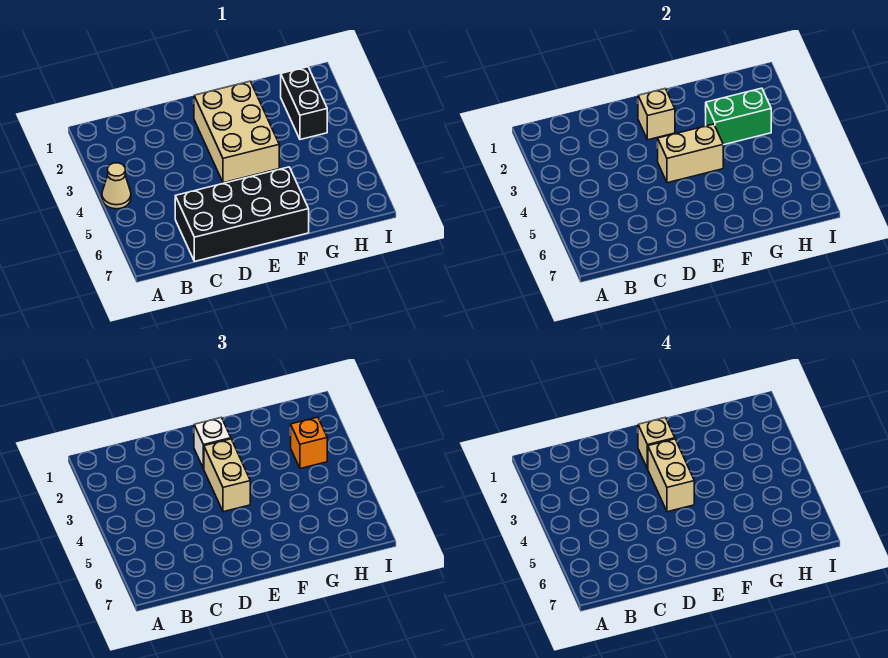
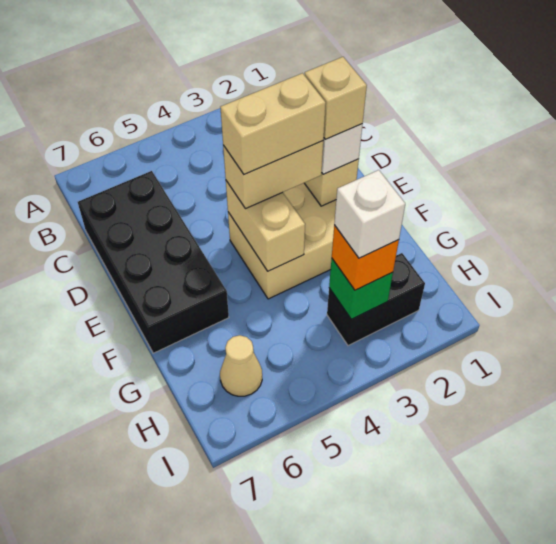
tan cone A4 level 1 -> tan cone H6 level 1
green brick G3:H3 level 2 -> green brick H3 level 2
none -> white brick H3 level 4

